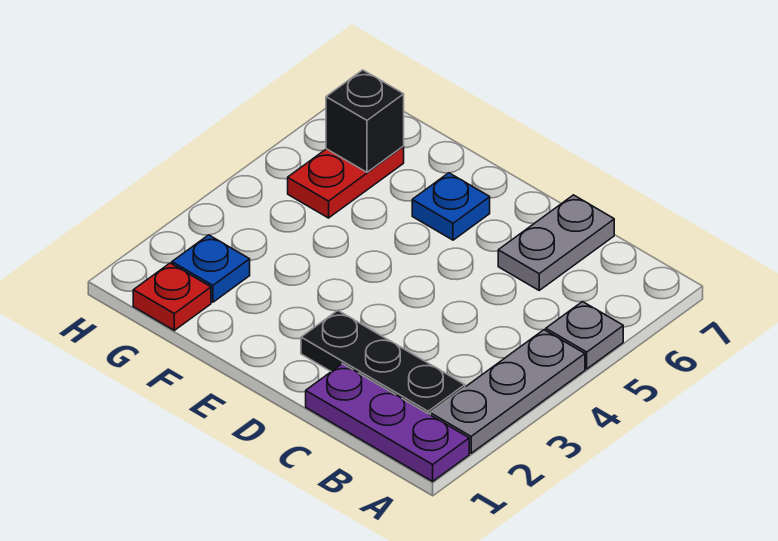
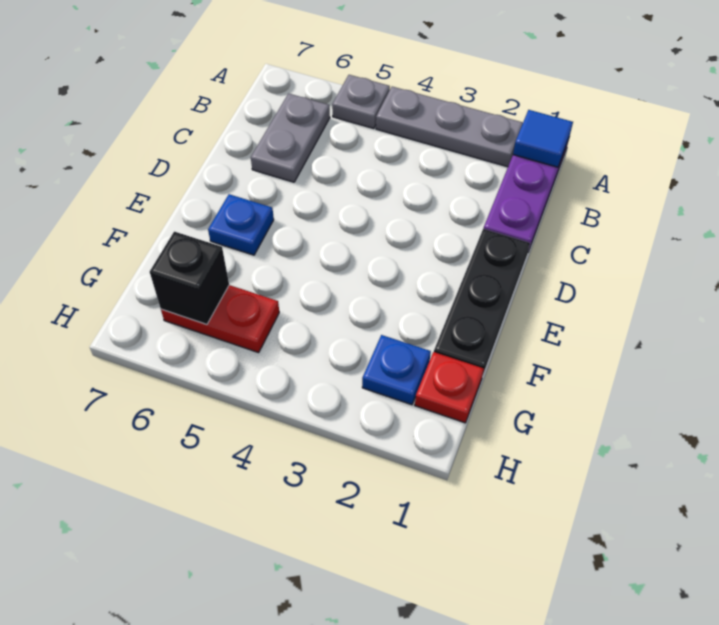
none -> blue tile A1 level 2
black plate B2:D2 level 1 -> black plate D1:F1 level 1
grey plate C6:C7 level 1 -> grey plate B6:C6 level 1

